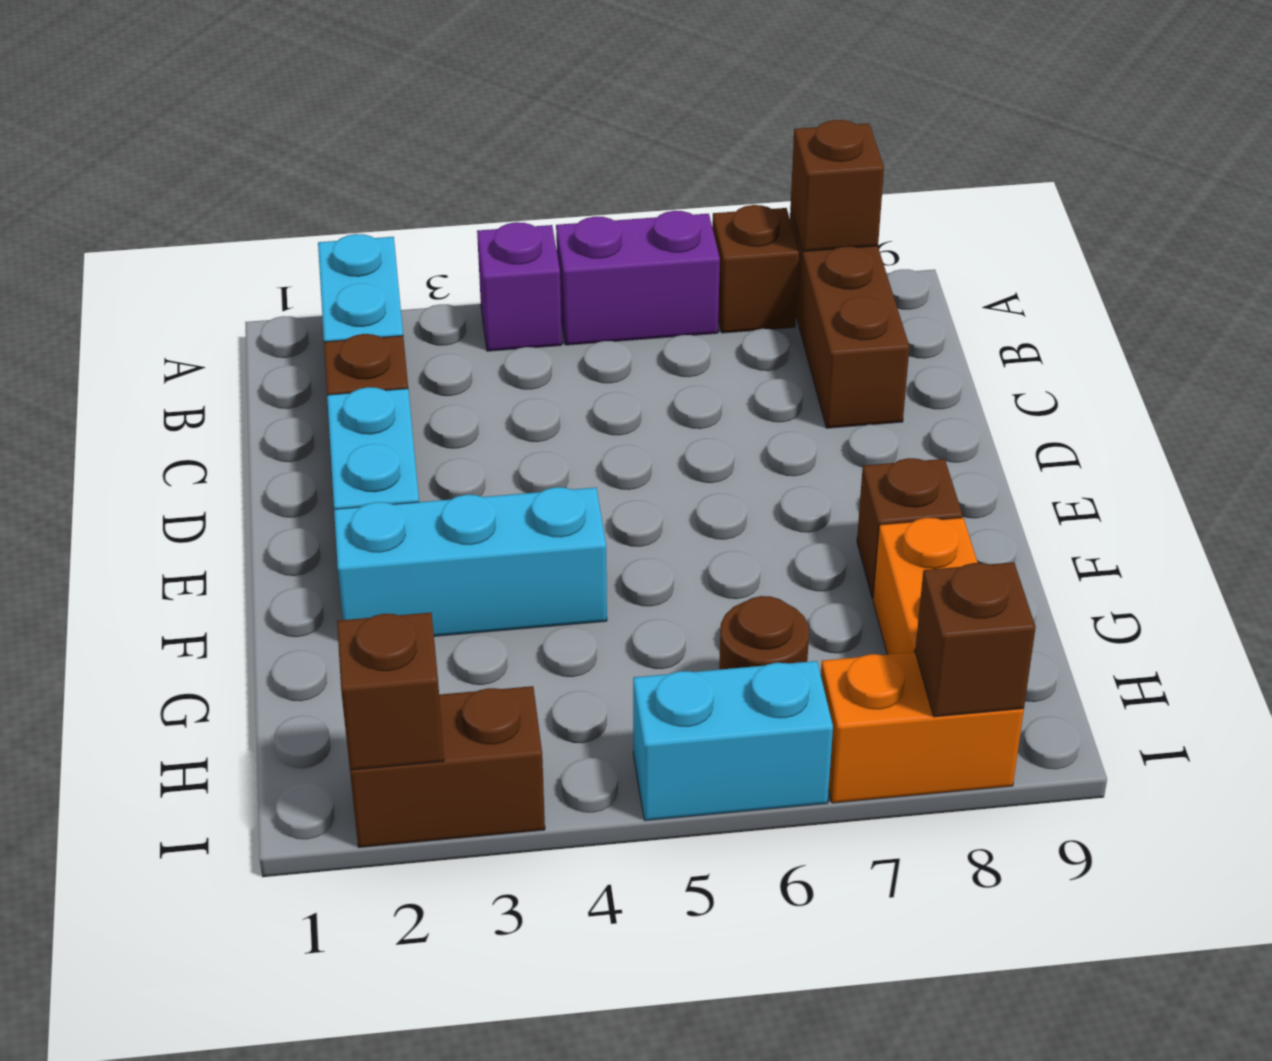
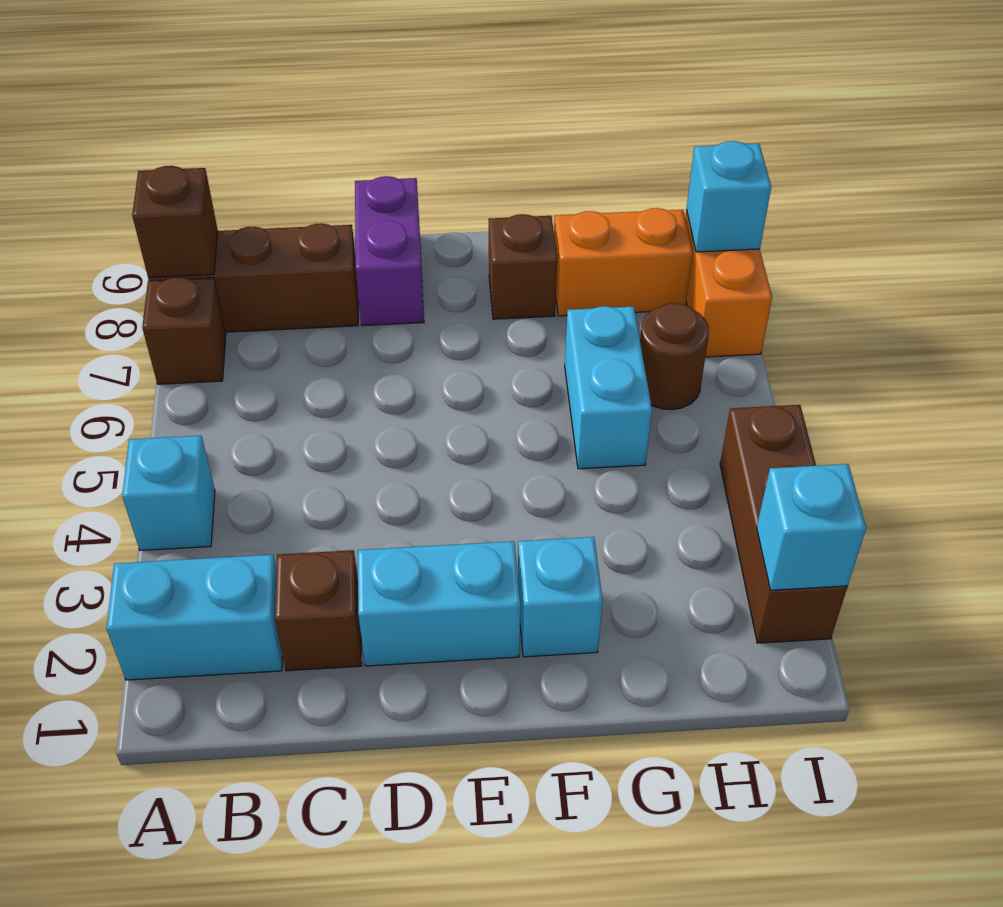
purple brick A4 level 1 -> cyan brick A4 level 1
purple brick A5:A6 level 1 -> purple brick D8:D9 level 1
cyan brick F2:F4 level 1 -> cyan brick F2 level 1
brown brick I2:I3 level 1 -> brown brick I2:I4 level 1
brown brick I2 level 2 -> cyan brick I2 level 2
cyan brick I5:I6 level 1 -> cyan brick G5:G6 level 1
brown brick I8 level 2 -> cyan brick I8 level 2

